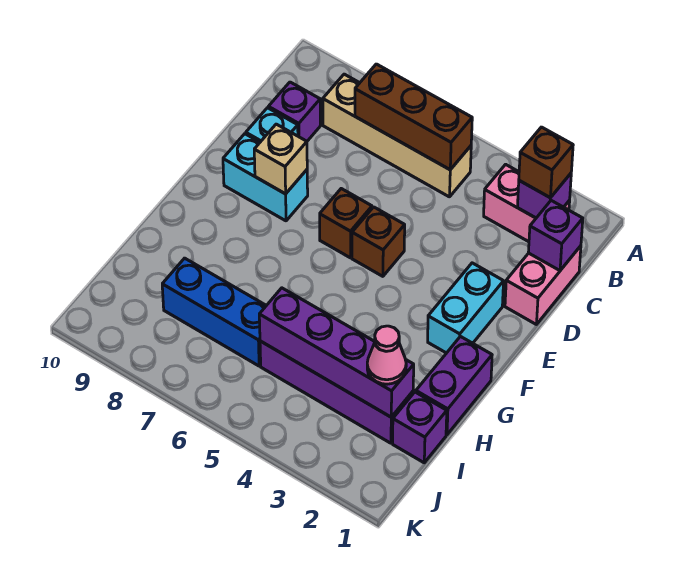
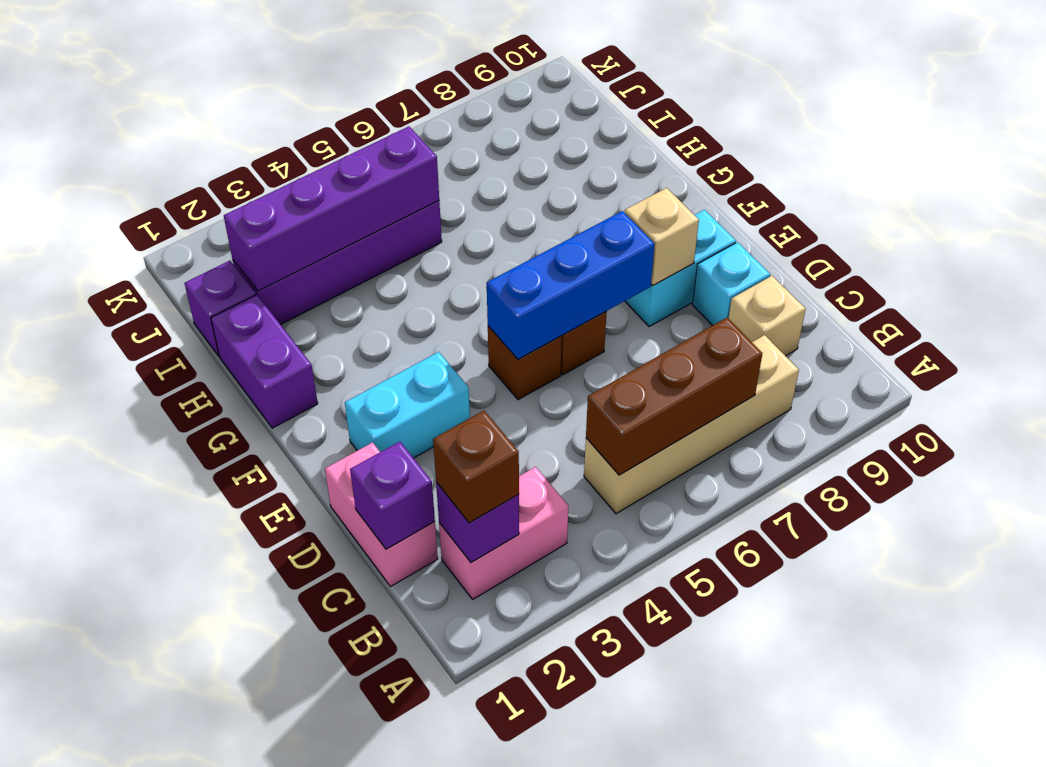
purple brick C9 level 1 -> tan brick C9 level 1
cyan brick E2:F2 level 1 -> cyan brick E2:E3 level 1
pink cone I2 level 3 -> none
blue brick I6:I8 level 1 -> blue brick E5:E7 level 2

